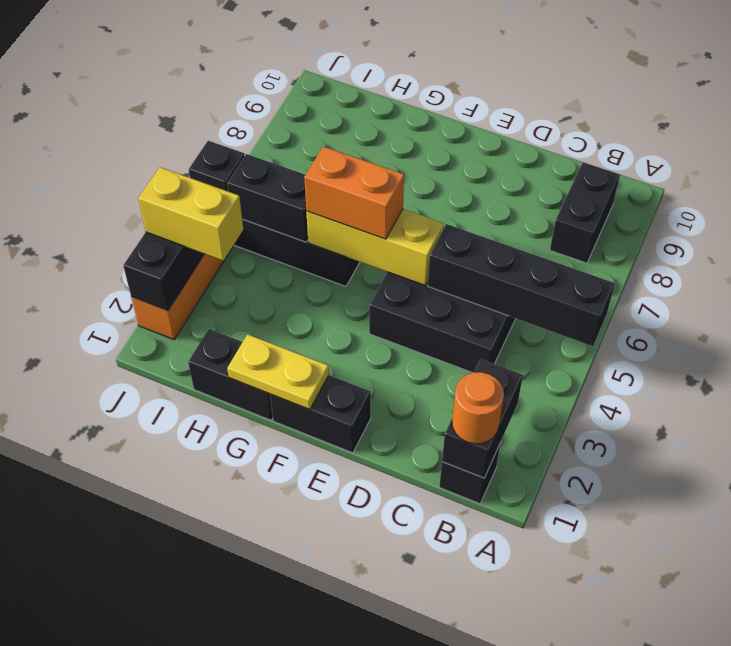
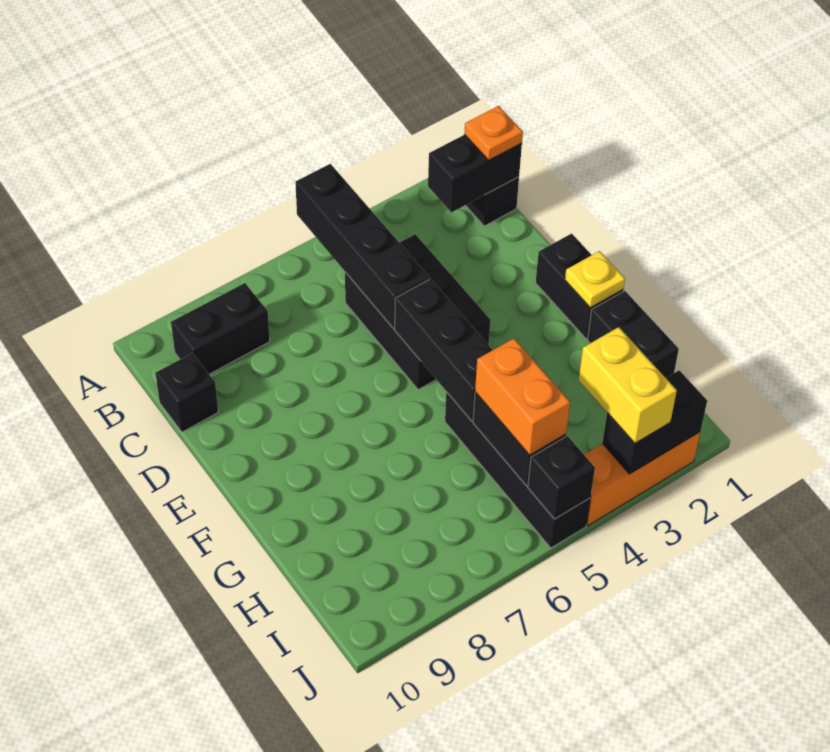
orange round brick B1 level 3 -> orange plate B1 level 3
none -> black brick C10 level 1
yellow brick E5:G5 level 2 -> black brick E5:G5 level 2
yellow plate F1:G1 level 2 -> yellow plate F1 level 2
orange brick F5:G5 level 3 -> orange brick H5:I5 level 3

